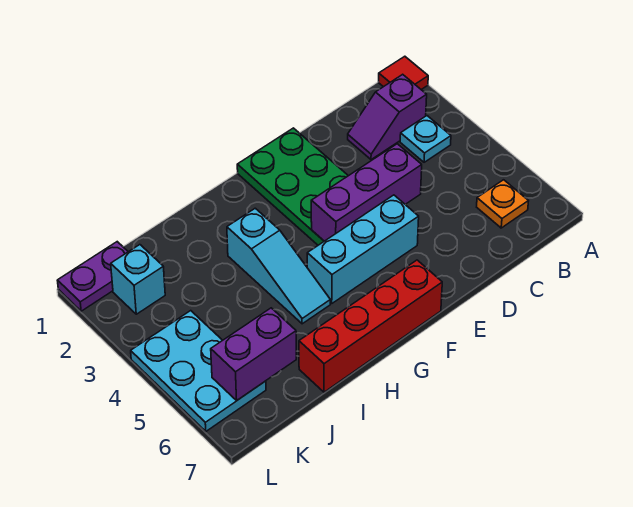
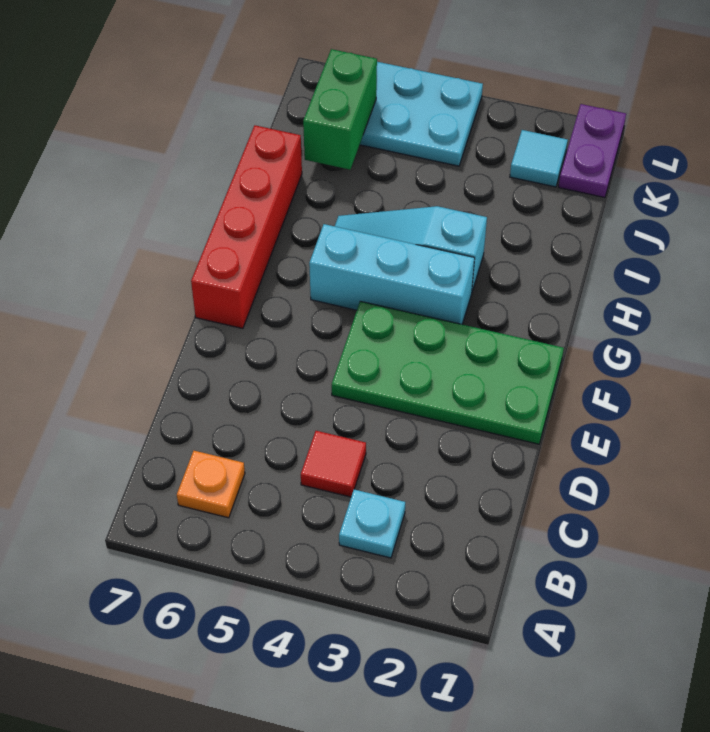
red tile A1 level 1 -> red tile C4 level 1
purple slope B2:C2 level 1 top B -> none
purple brick D4:F4 level 2 -> none
cyan brick E5:G5 level 1 -> cyan brick G3:G5 level 1
purple brick J6:K6 level 2 -> green brick J6:K6 level 2
cyan brick K2 level 1 -> cyan tile K2 level 1

